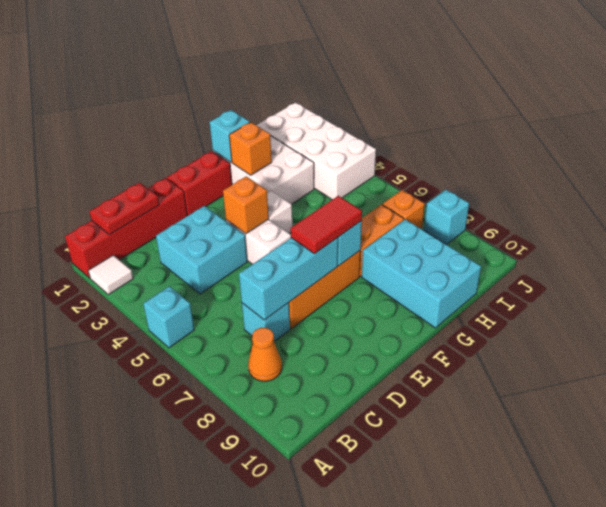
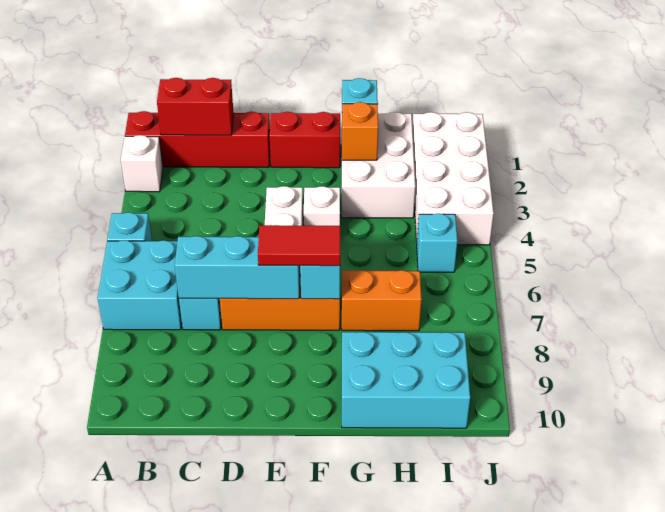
white tile A2 level 1 -> white brick A2 level 1
red plate B1:C1 level 2 -> red brick B1:C1 level 2
orange cone B8 level 1 -> none
cyan brick C3:D4 level 1 -> cyan brick A6:B7 level 1
orange brick E4 level 2 -> none
cyan brick G8:H10 level 1 -> cyan brick G9:I10 level 1
orange brick I7 level 1 -> none
cyan brick J8 level 1 -> cyan brick I5 level 1

